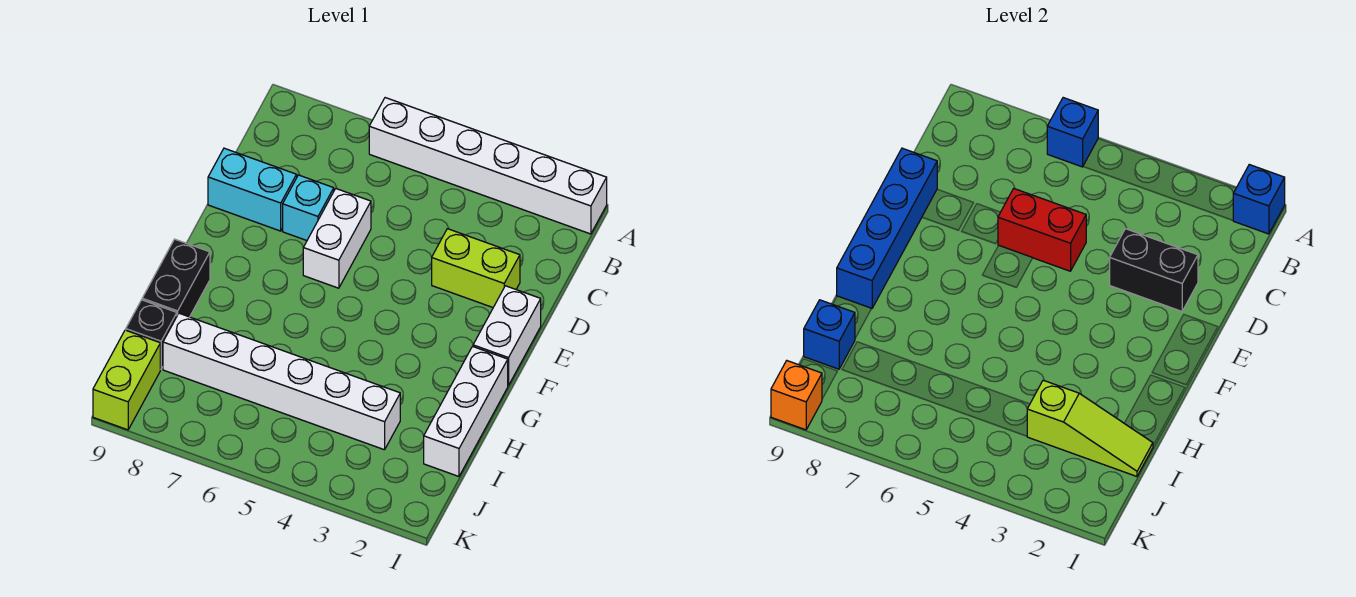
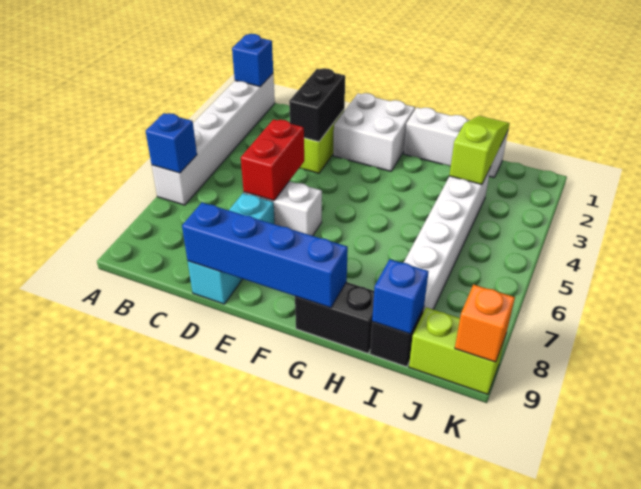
white brick E1:F1 level 1 -> white brick E1:F2 level 1

